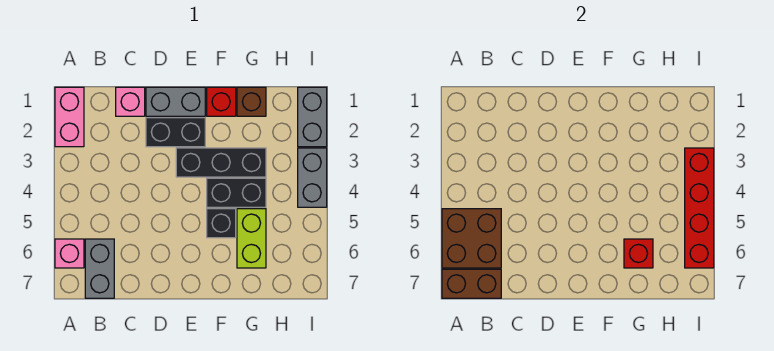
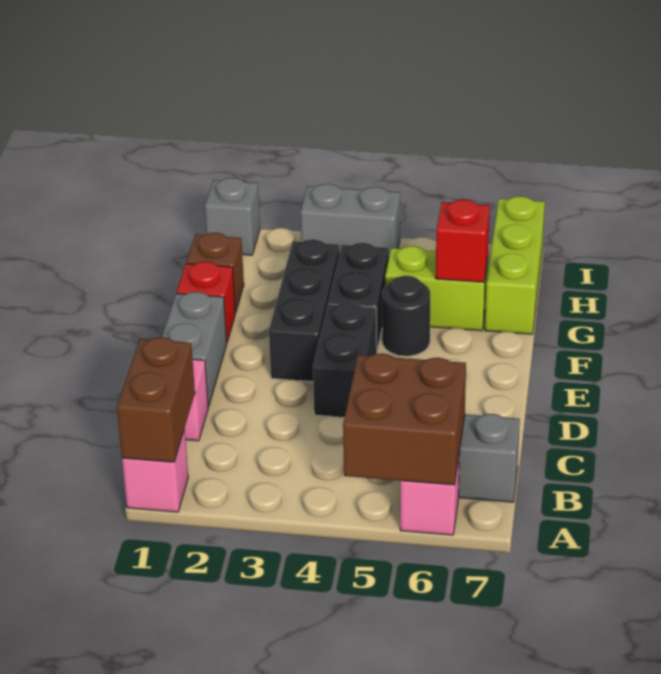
pink brick A1:A2 level 1 -> pink brick A1 level 1
brown brick A7:B7 level 2 -> brown brick A1:B1 level 2
black brick D2:E2 level 1 -> black brick D4:E4 level 1
black brick F5 level 1 -> black round brick F5 level 1
none -> lime brick G7:I7 level 1
grey brick I1:I2 level 1 -> grey brick I1 level 1
red brick I3:I6 level 2 -> none

